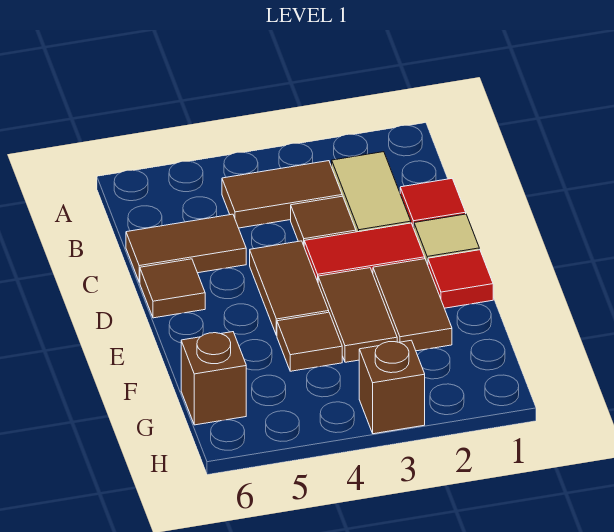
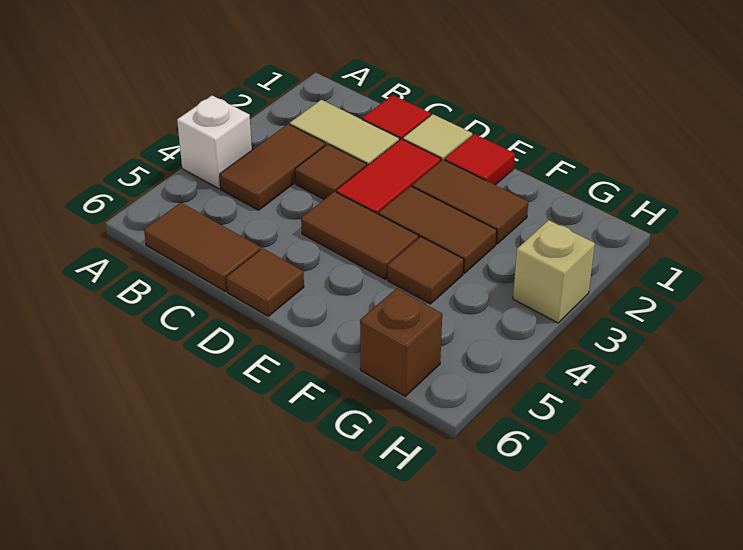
none -> white brick A4 level 1
brown tile C5:C6 level 1 -> brown tile B6:C6 level 1
brown brick H3 level 1 -> tan brick H3 level 1

